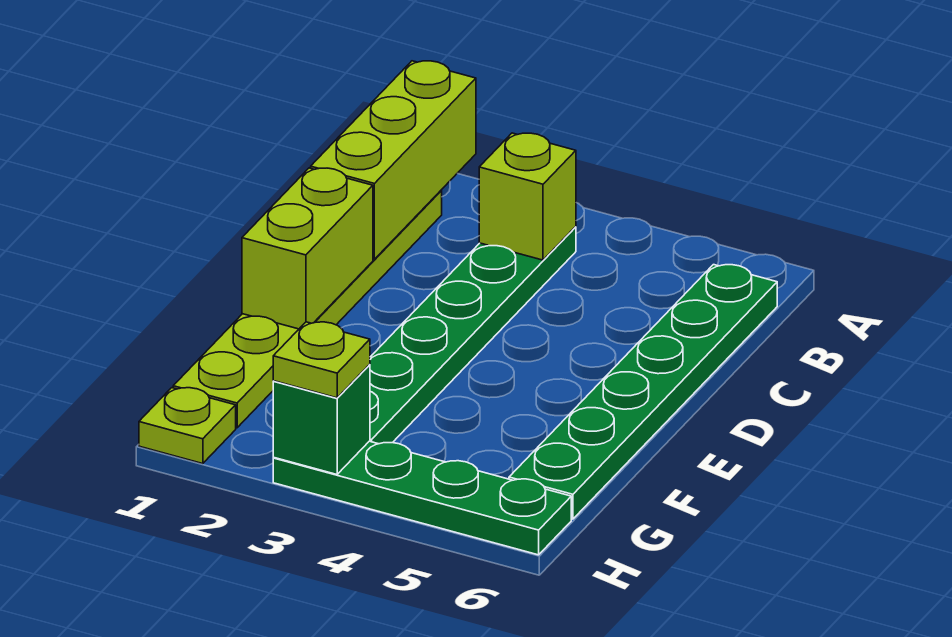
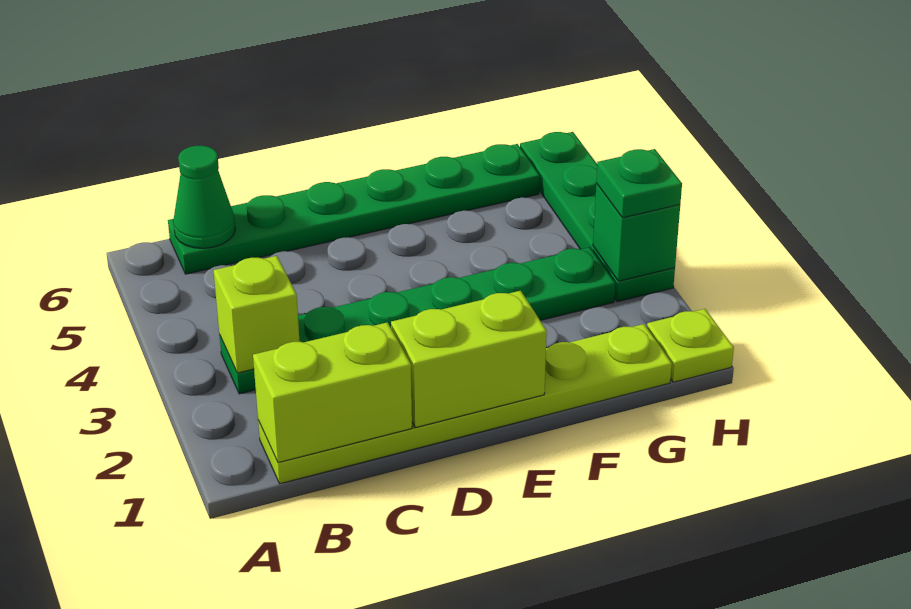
lime brick A1:C1 level 2 -> lime brick B1:C1 level 2
none -> green cone B6 level 2
lime plate H3 level 3 -> green plate H3 level 3

